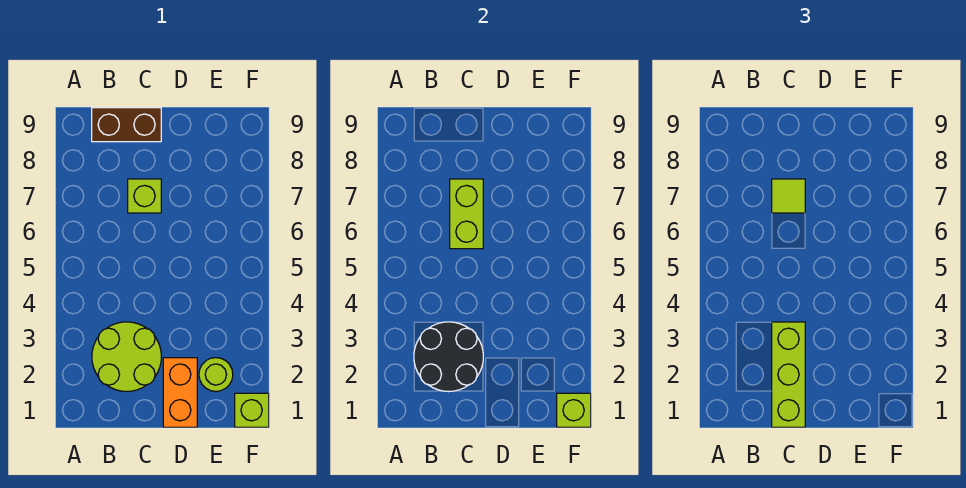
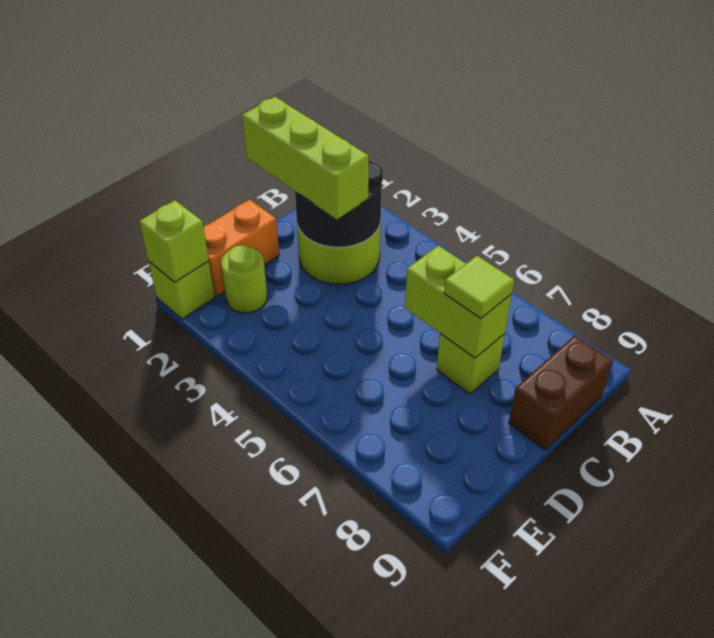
orange brick D1:D2 level 1 -> orange brick D1:E1 level 1

